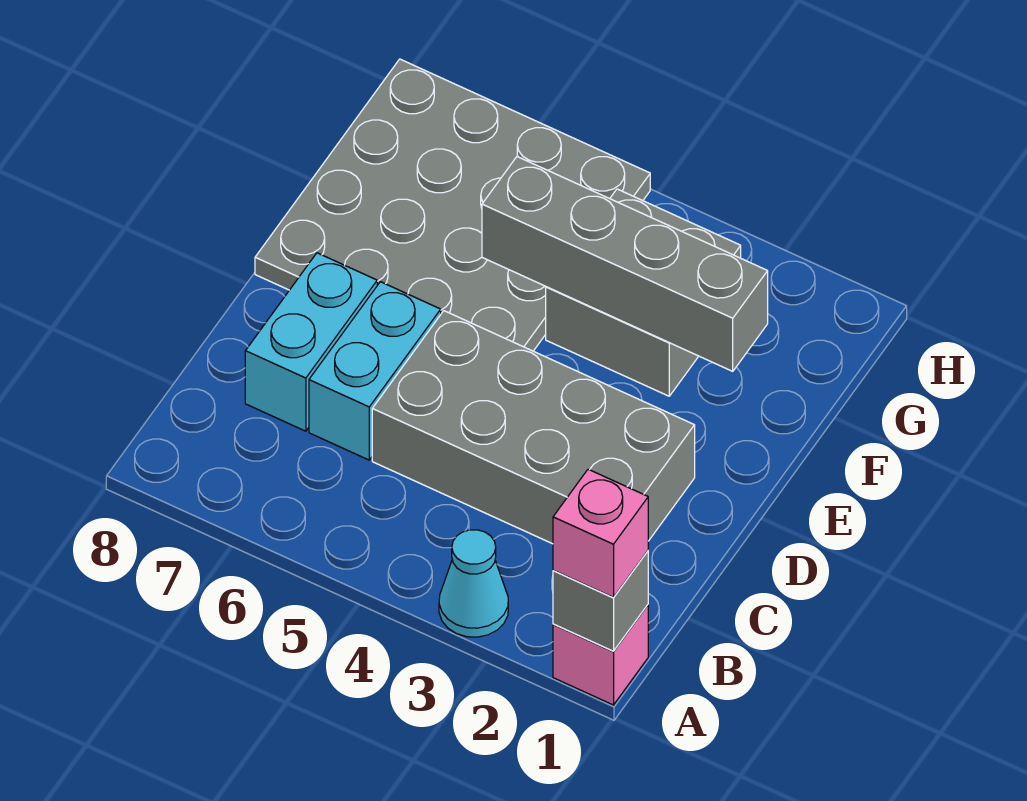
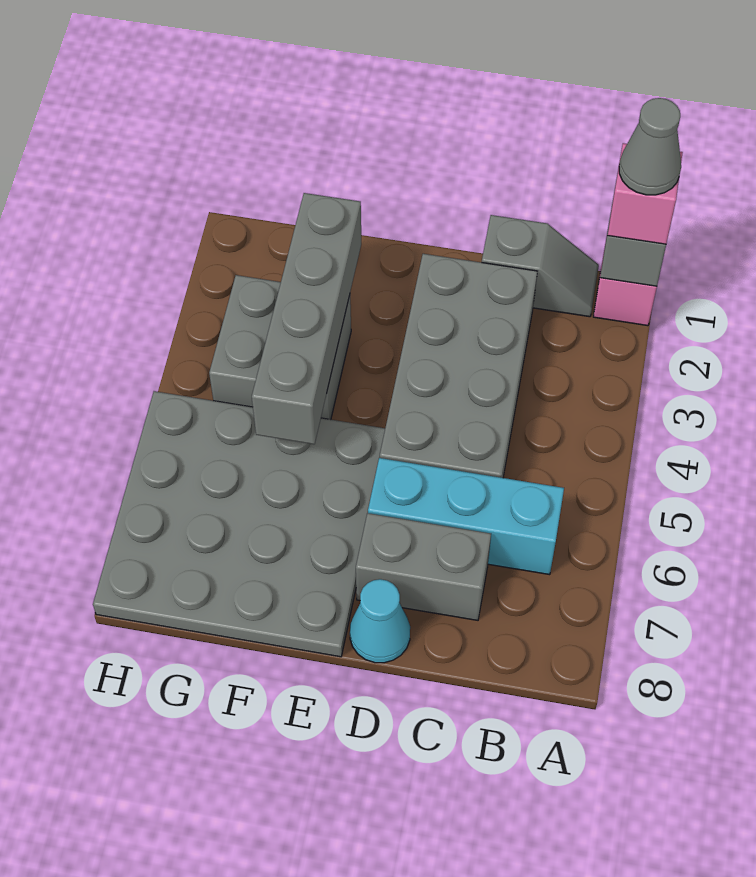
none -> grey cone A1 level 4
cyan cone A3 level 1 -> cyan cone D8 level 1
none -> grey slope B1:C1 level 1 top C
cyan brick C6:D6 level 1 -> cyan brick B6:D6 level 1
cyan brick C7:D7 level 1 -> grey brick C7:D7 level 1

